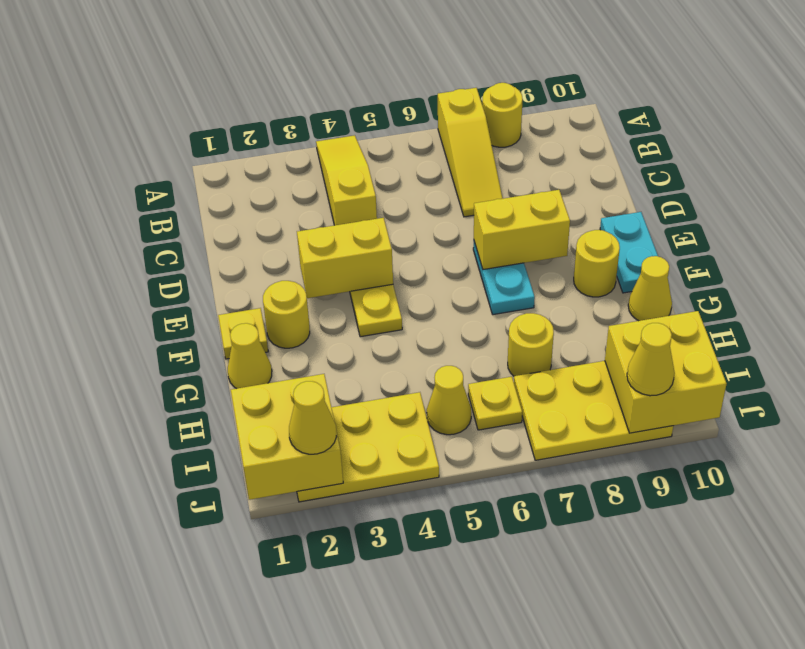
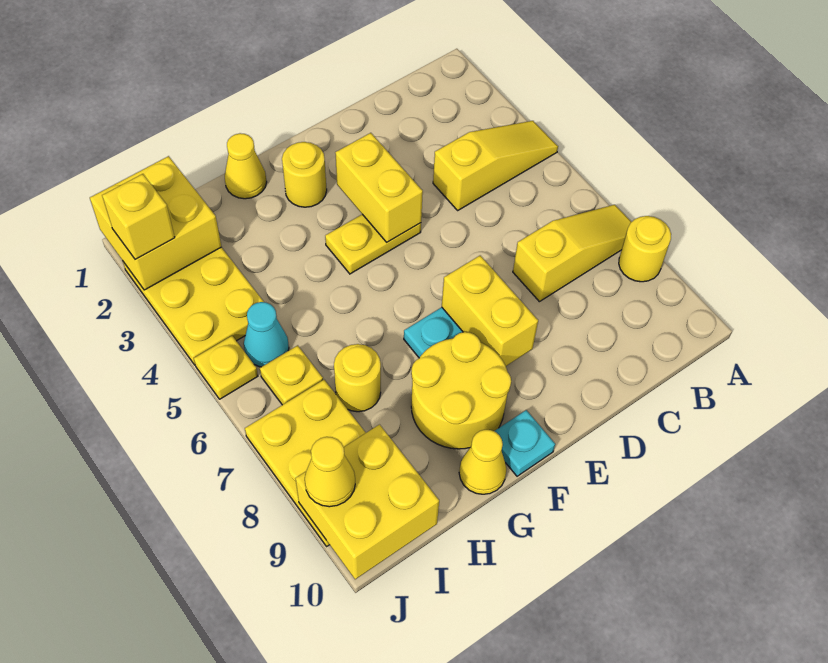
yellow slope A7:C7 level 1 top A -> yellow slope A7:C7 level 1 top C
cyan plate E10:F10 level 1 -> cyan plate F10 level 1
yellow plate F1 level 1 -> yellow plate J5 level 1
yellow round brick F9 level 1 -> yellow round brick F8:G9 level 1
yellow cone I5 level 1 -> cyan cone I5 level 1
yellow cone J2 level 3 -> yellow brick J2 level 3

